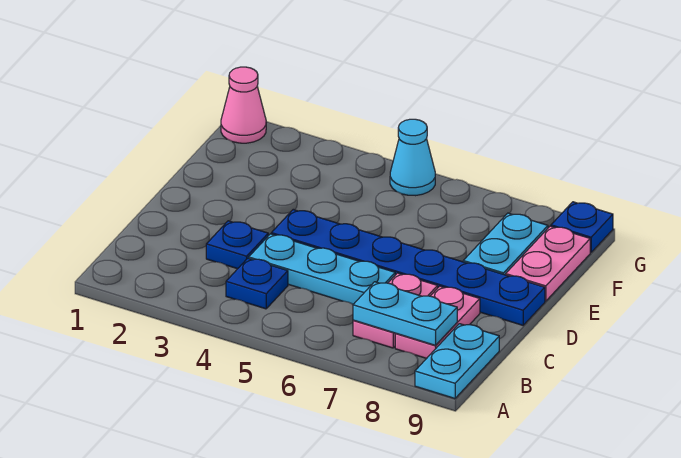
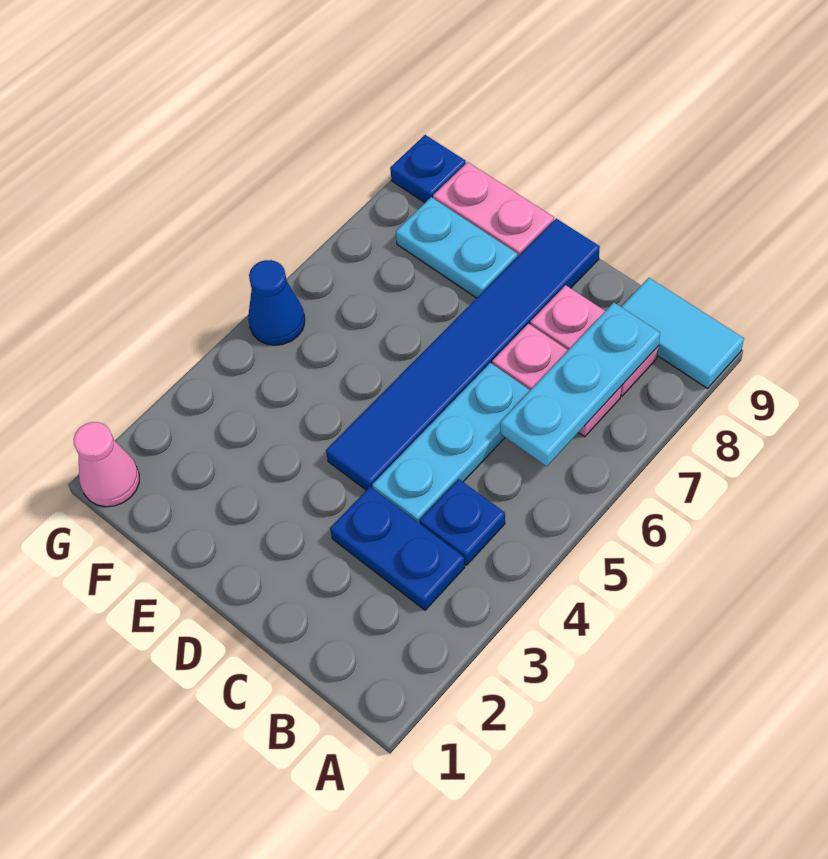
cyan plate A9:B9 level 1 -> cyan tile A9:B9 level 1
cyan plate B7:B8 level 2 -> cyan plate B6:B8 level 2
blue plate C3 level 1 -> blue plate B3:C3 level 1
blue plate D4:D9 level 1 -> blue tile D4:D9 level 1
cyan cone G5 level 1 -> blue cone G5 level 1

